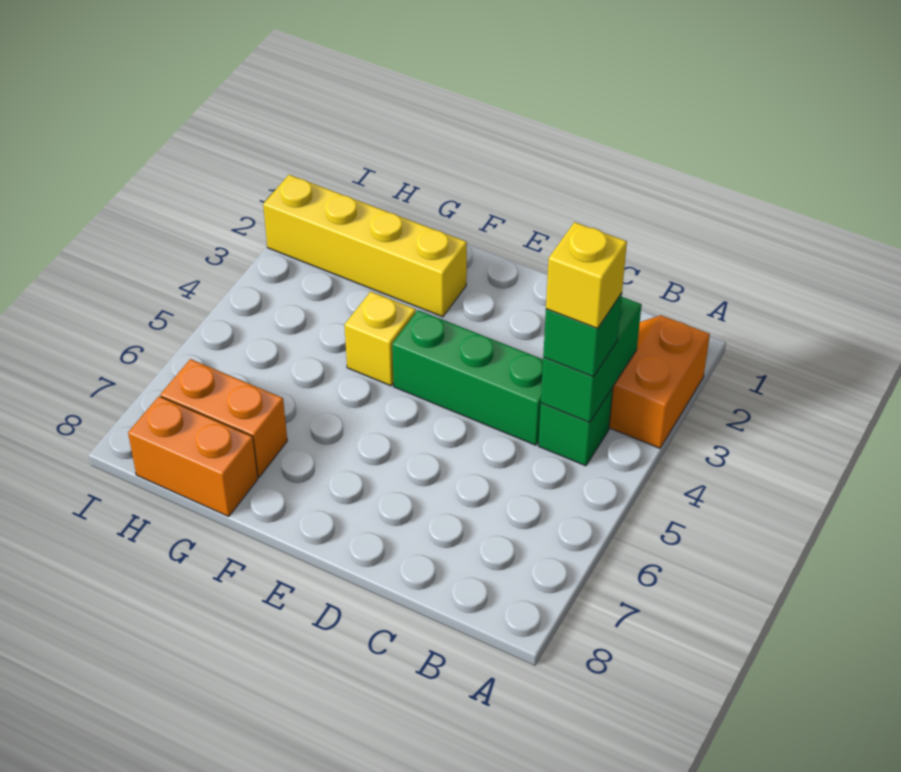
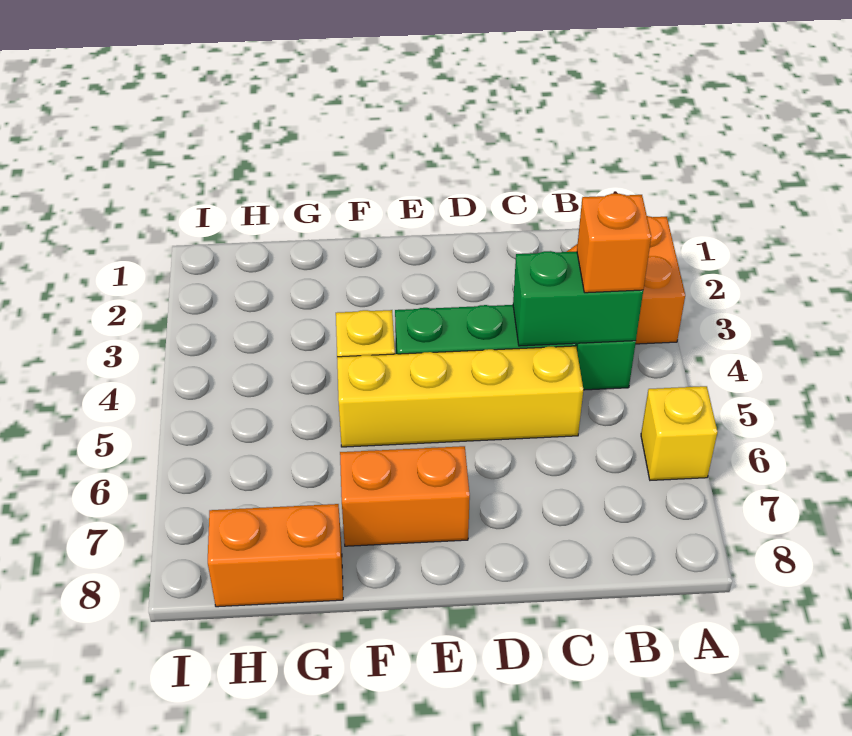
green brick B3:B4 level 2 -> green brick B4:C4 level 2
green brick B4 level 3 -> orange brick B4 level 3
yellow brick B4 level 4 -> yellow brick A6 level 1
yellow brick F2:I2 level 1 -> yellow brick C5:F5 level 1
orange brick G7:H7 level 1 -> orange brick E7:F7 level 1

